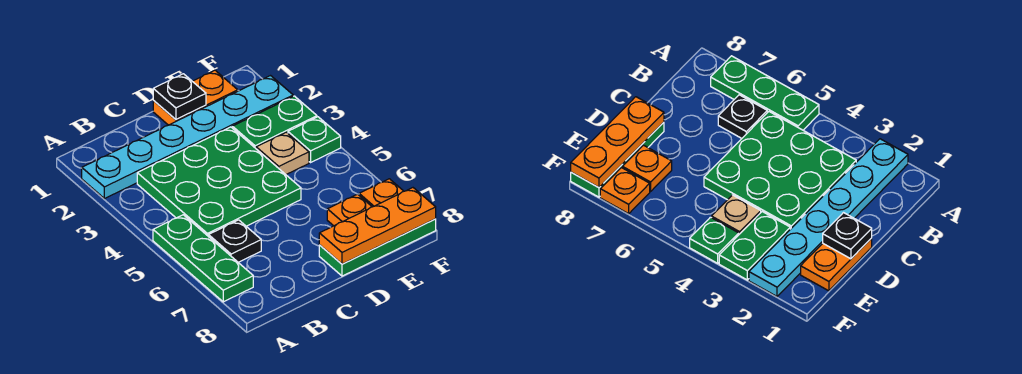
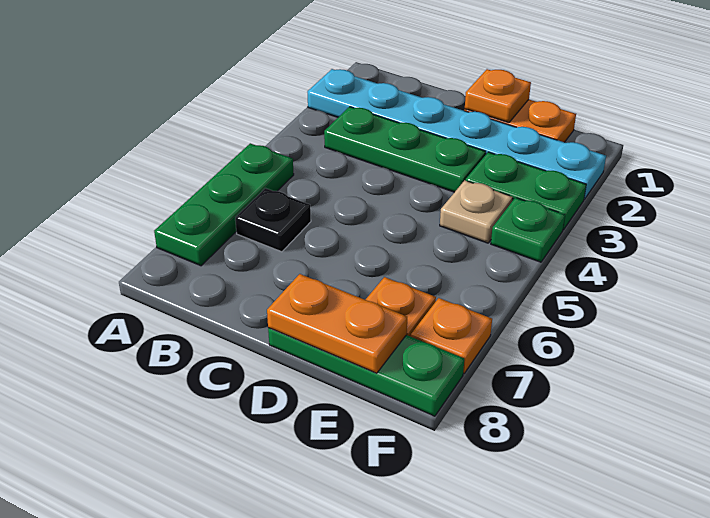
green plate B3:D5 level 1 -> green plate B3:D3 level 1
black plate D1 level 2 -> orange plate D1 level 2
orange plate D8:F8 level 2 -> orange plate D8:E8 level 2

